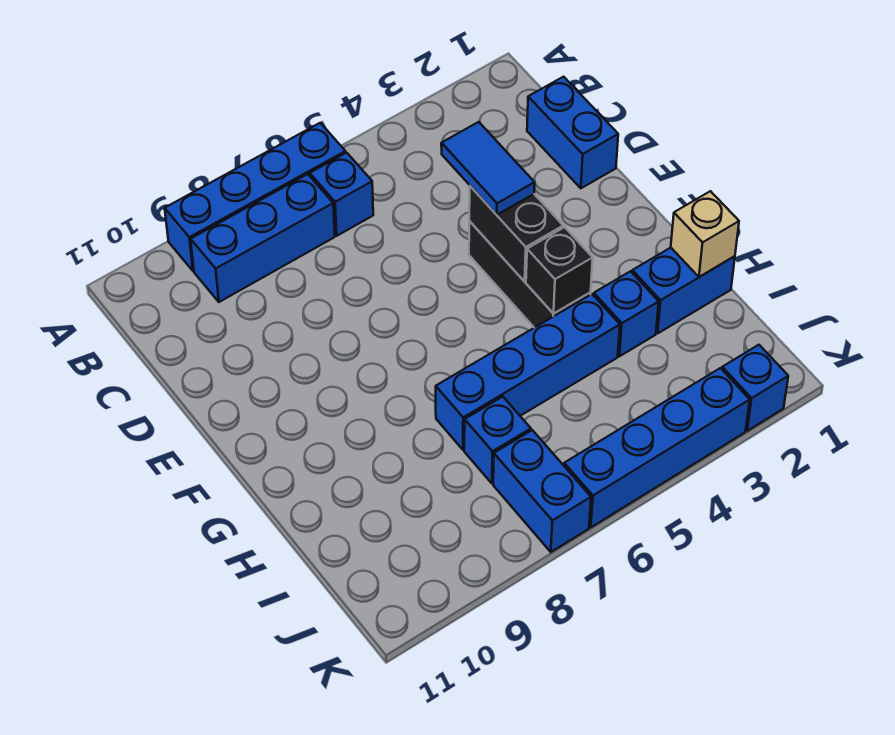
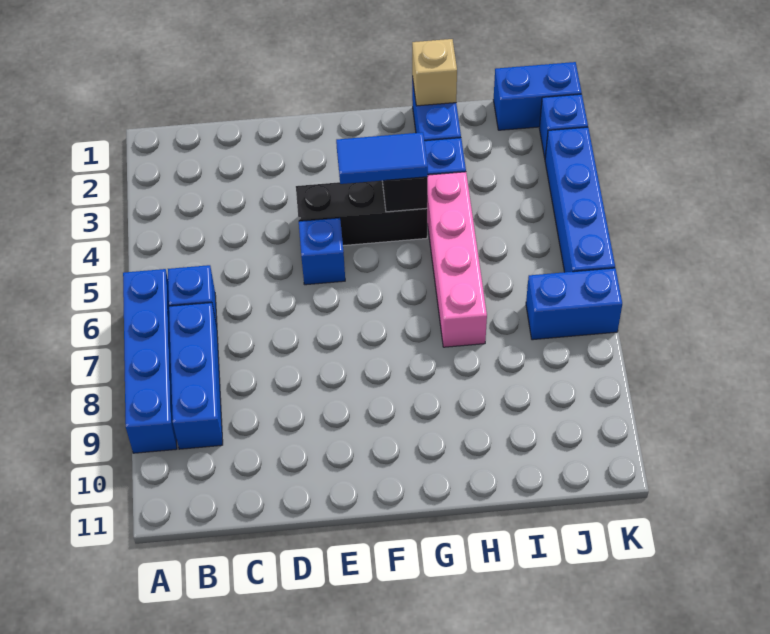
blue brick C1:D1 level 1 -> blue brick J1:K1 level 1
blue tile D4:E4 level 3 -> blue tile F4:G4 level 3
black brick E4:F4 level 2 -> none
blue brick H4:H7 level 1 -> pink brick H4:H7 level 1
blue brick I7 level 1 -> blue brick E5 level 1

